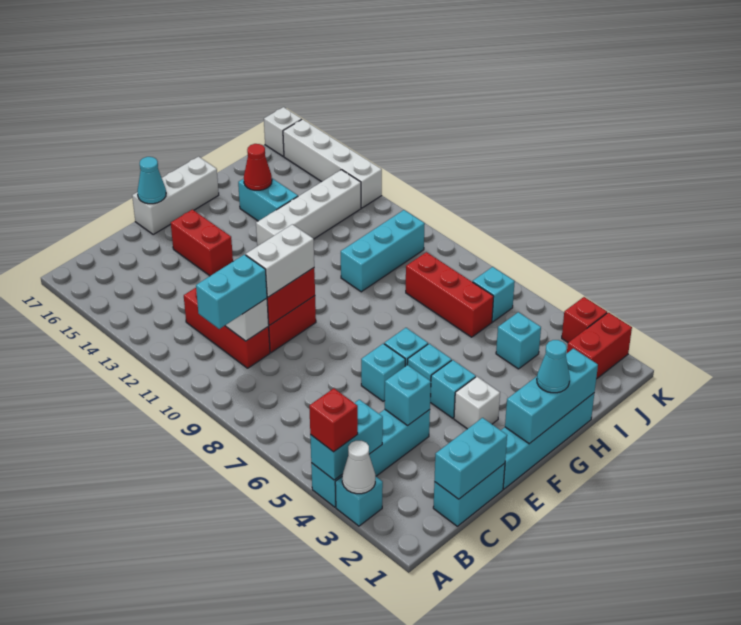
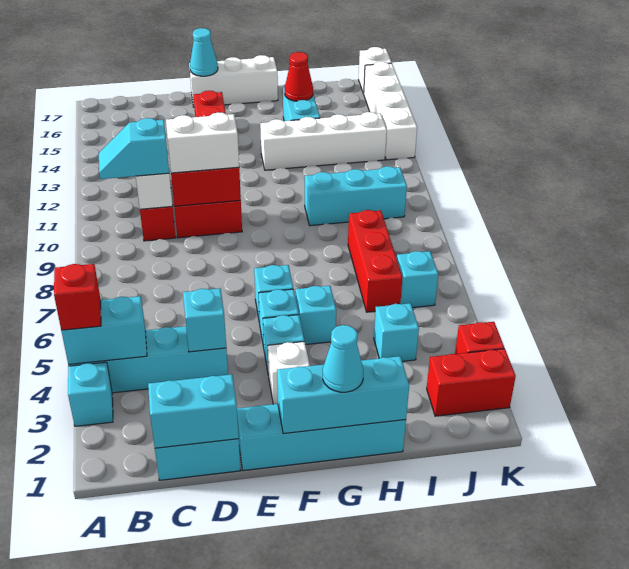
white cone A3 level 2 -> none
cyan brick B10:C10 level 3 -> cyan slope B10:C10 level 3 top C
cyan brick E6 level 1 -> cyan brick G5 level 1

